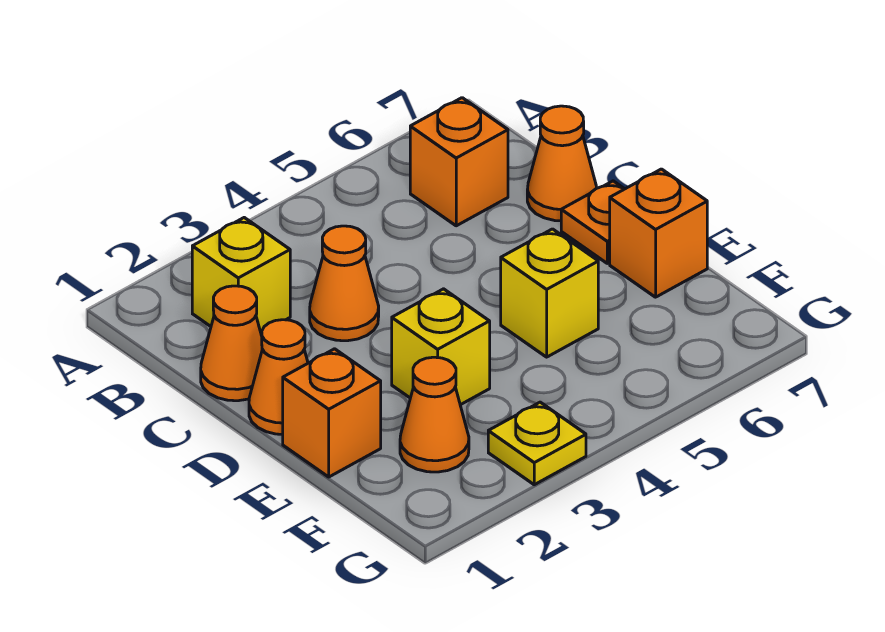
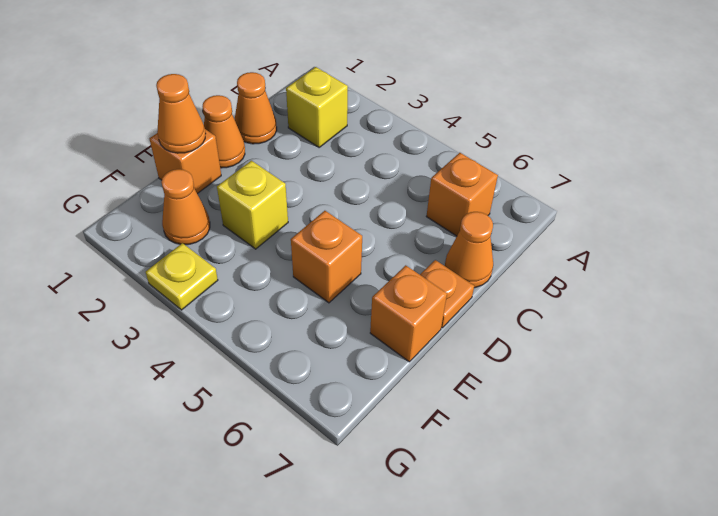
orange cone C3 level 1 -> orange cone E1 level 2
yellow brick E5 level 1 -> orange brick E5 level 1

